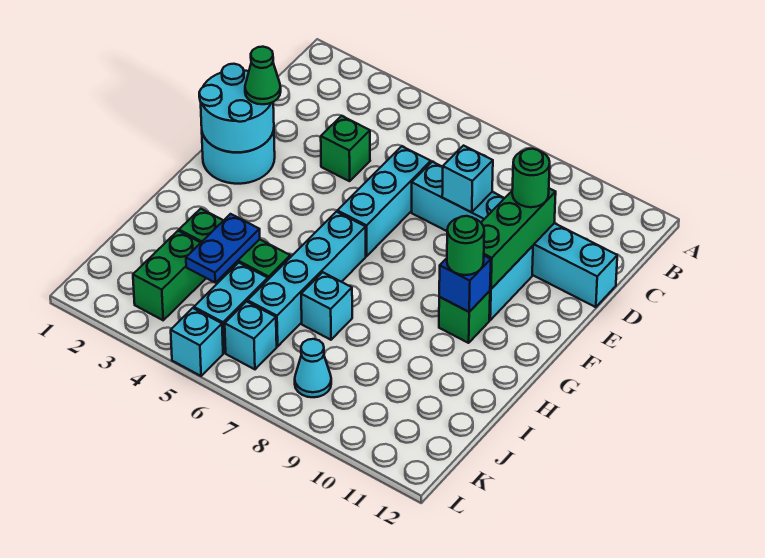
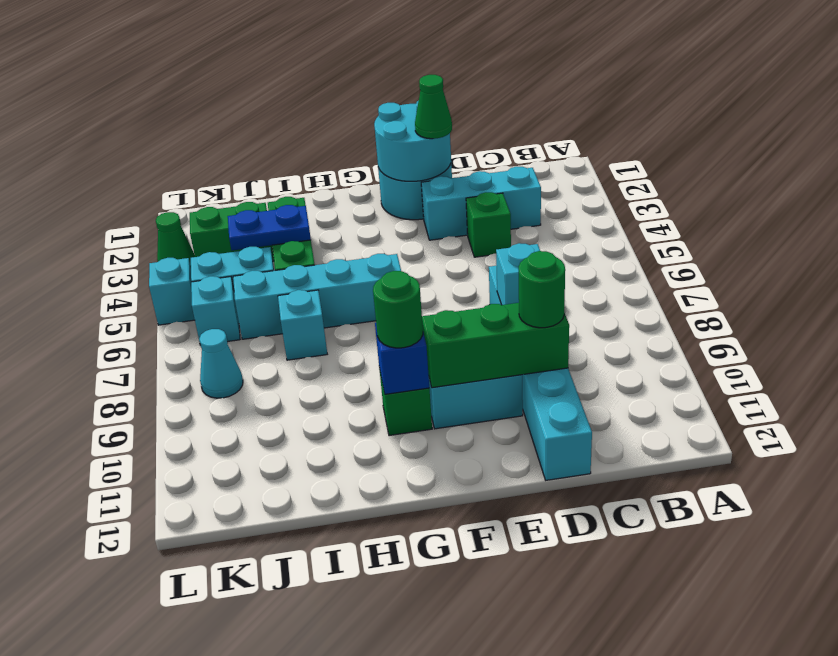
cyan brick D6:F6 level 1 -> cyan brick C3:E3 level 1
none -> green cone L3 level 1

